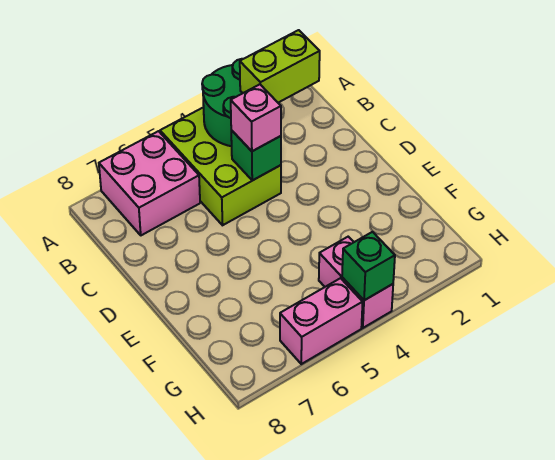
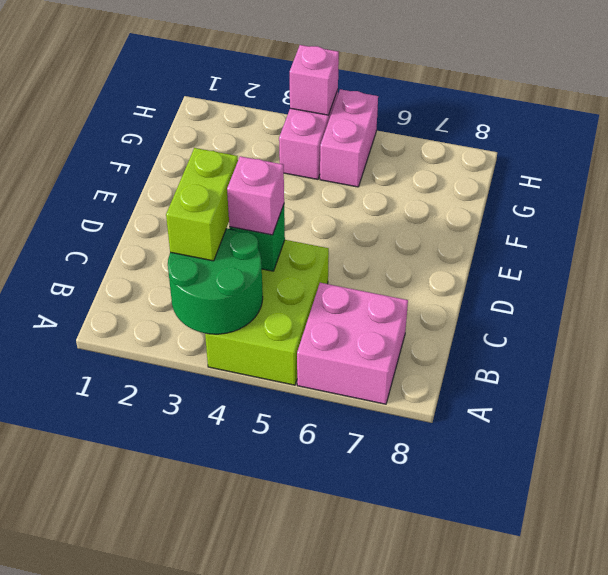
lime brick B2:B3 level 3 -> lime brick B3:C3 level 3
green brick H4 level 2 -> pink brick H4 level 2
pink brick H5:H6 level 1 -> pink brick G5:H5 level 1

